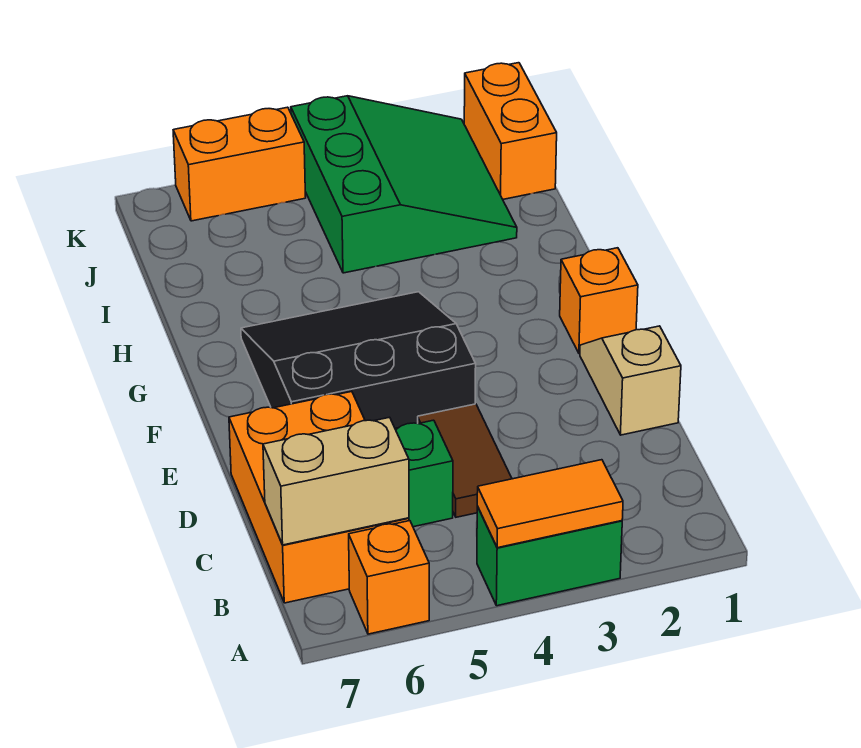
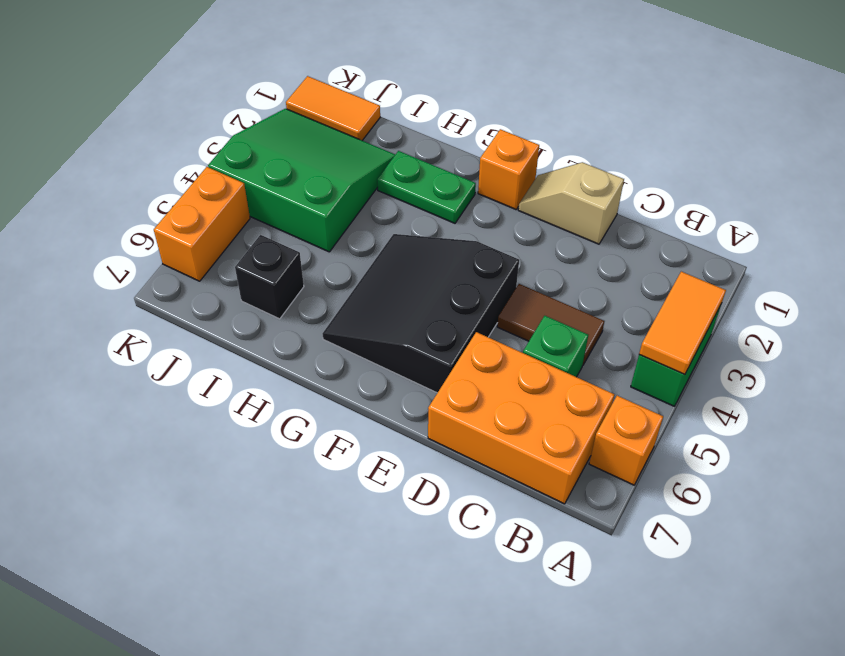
tan brick B6:B7 level 2 -> none
none -> green plate G2:H2 level 1
none -> black brick I6 level 1
orange brick J1:K1 level 1 -> orange tile J1:K1 level 1

